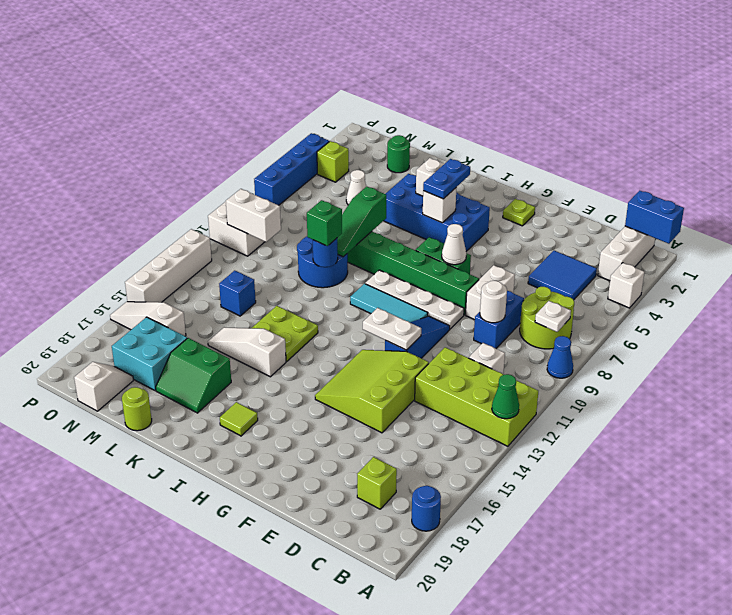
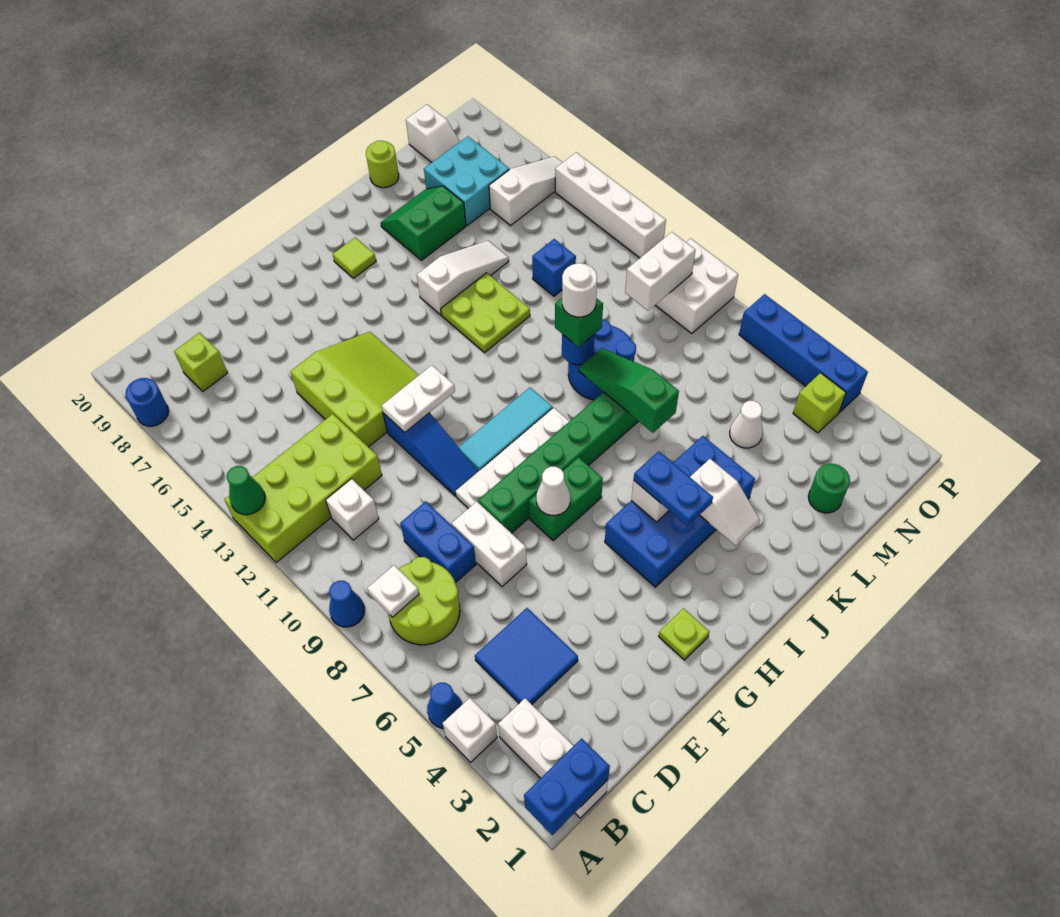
none -> blue cone A5 level 1
white round brick D9 level 2 -> white round brick K10 level 4

